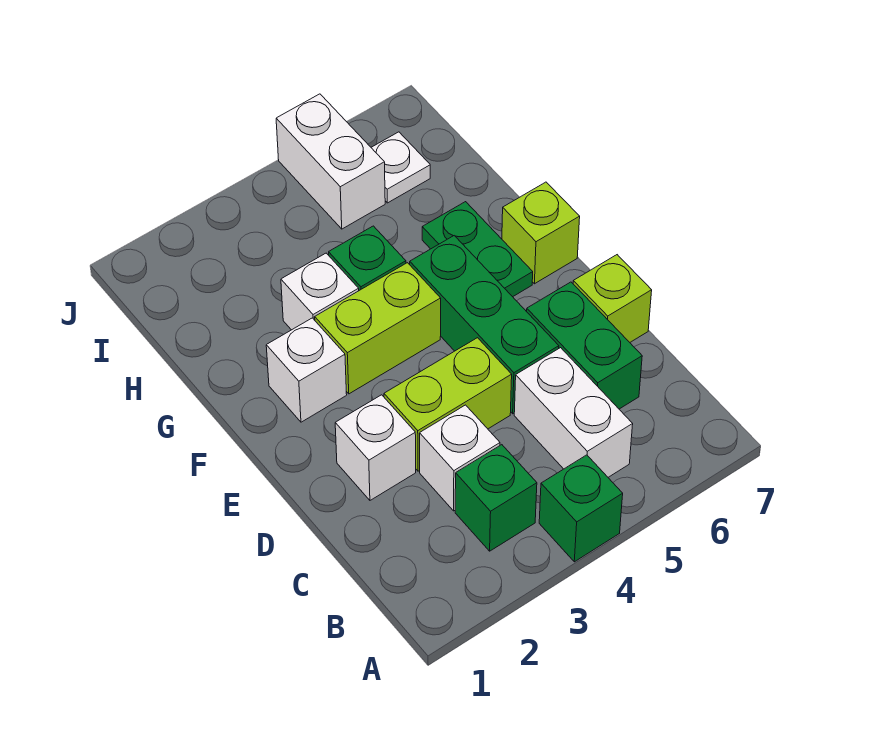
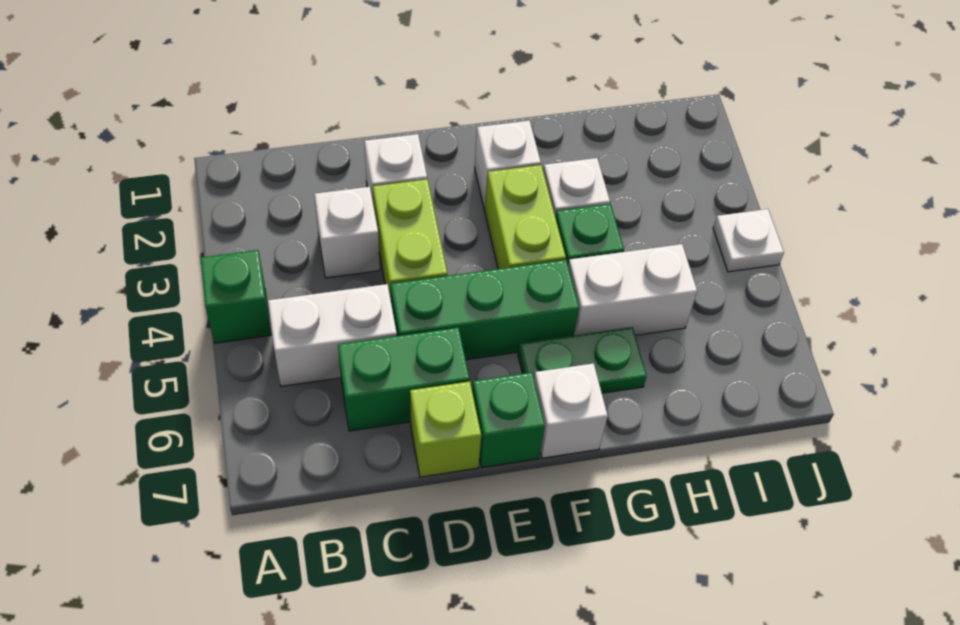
green brick B3 level 1 -> green brick E7 level 1
lime brick F7 level 1 -> white brick F7 level 1
white brick I5:J5 level 1 -> white brick G5:H5 level 1
white plate I6 level 1 -> white plate J4 level 1

